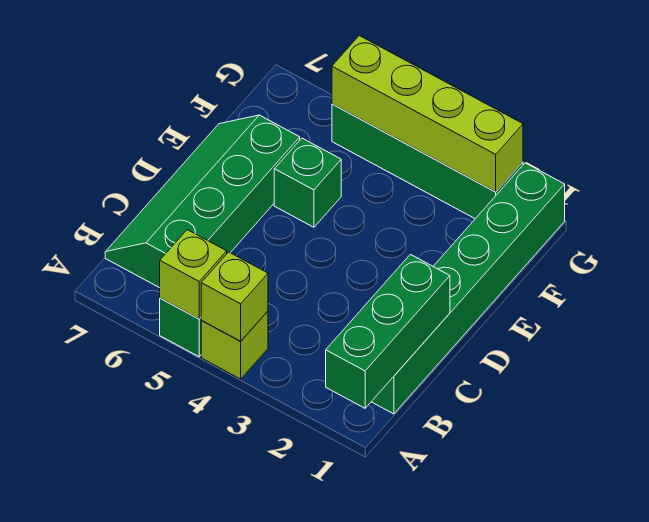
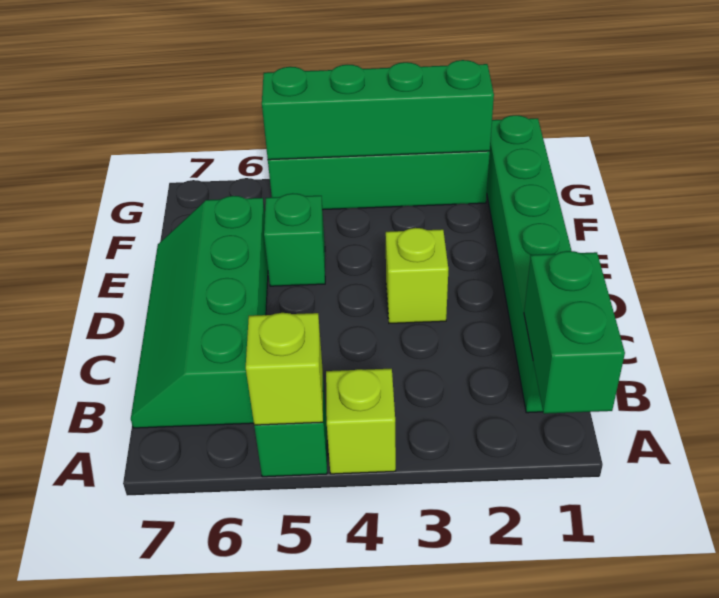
green brick A1:C1 level 2 -> green brick A1:B1 level 2
lime brick A4 level 2 -> lime brick D3 level 1
lime brick G2:G5 level 2 -> green brick G2:G5 level 2

